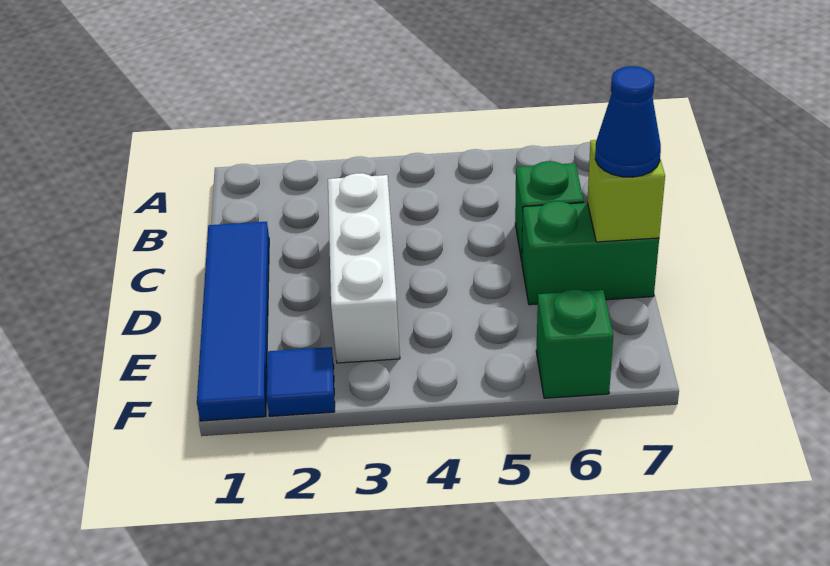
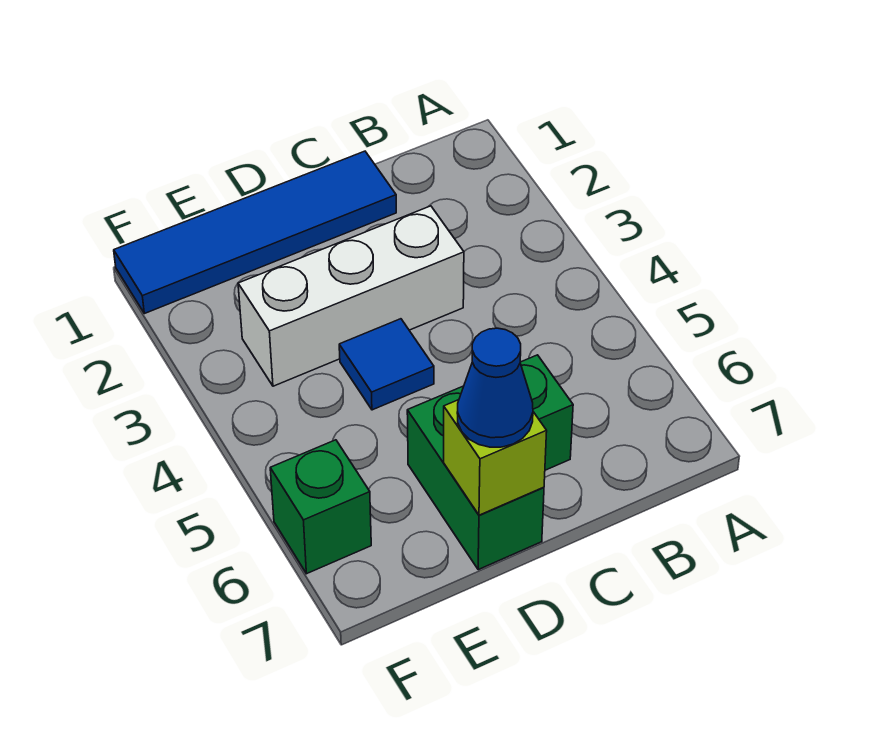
blue tile F2 level 1 -> blue tile D4 level 1

